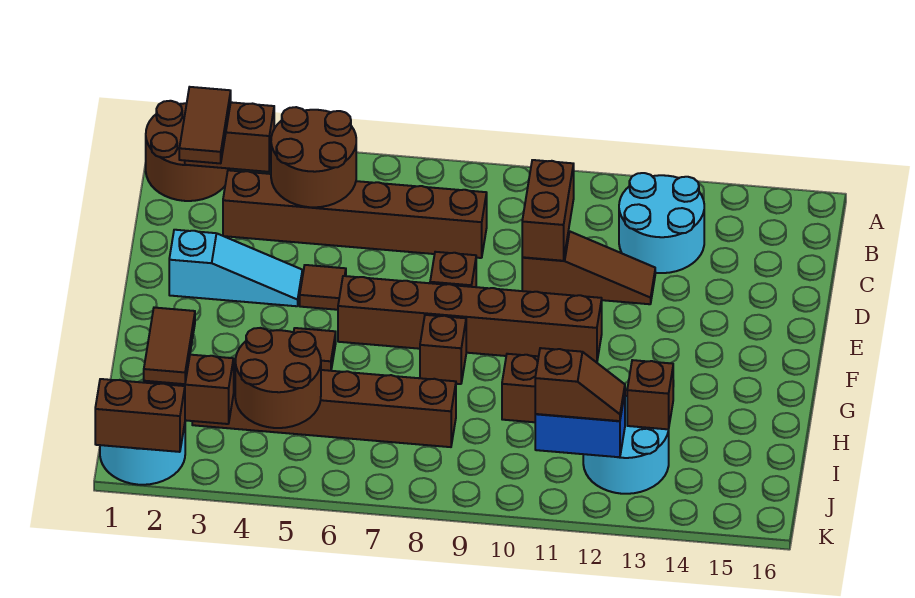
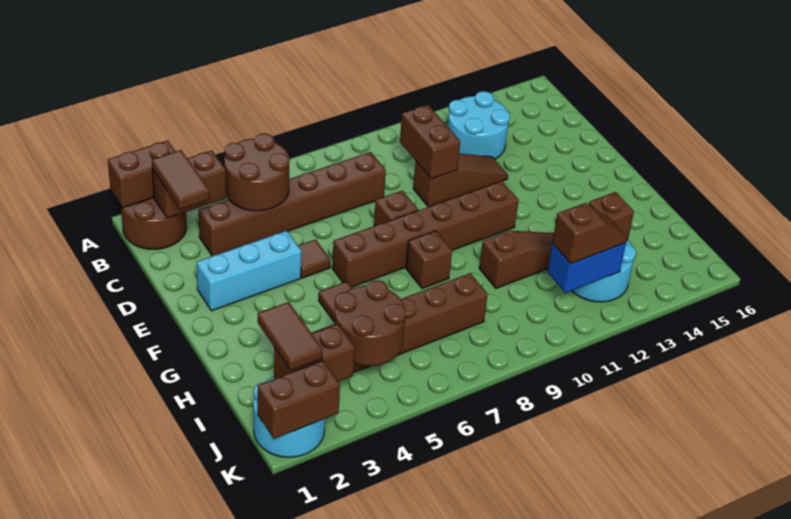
none -> brown brick A1:A2 level 2
cyan slope E2:E4 level 1 top 2 -> cyan brick E2:E4 level 1

